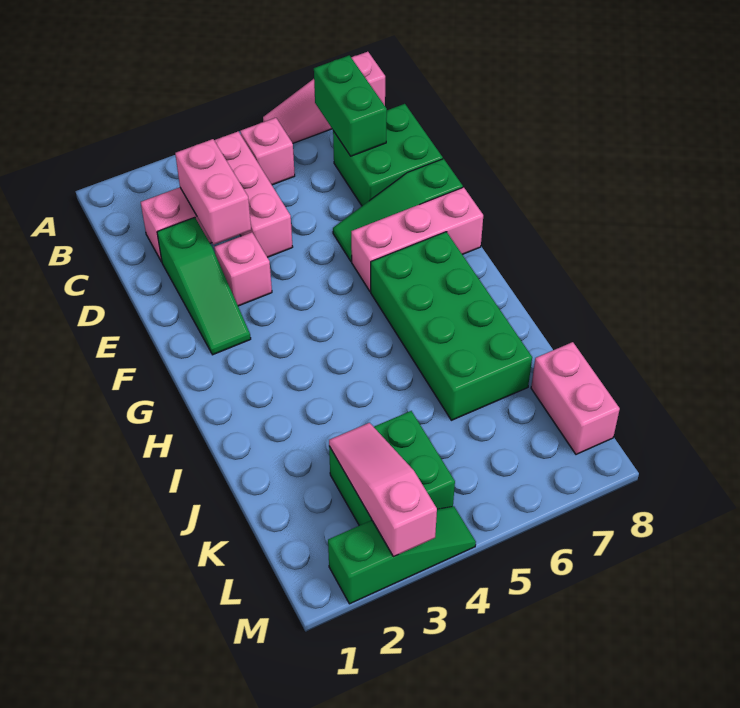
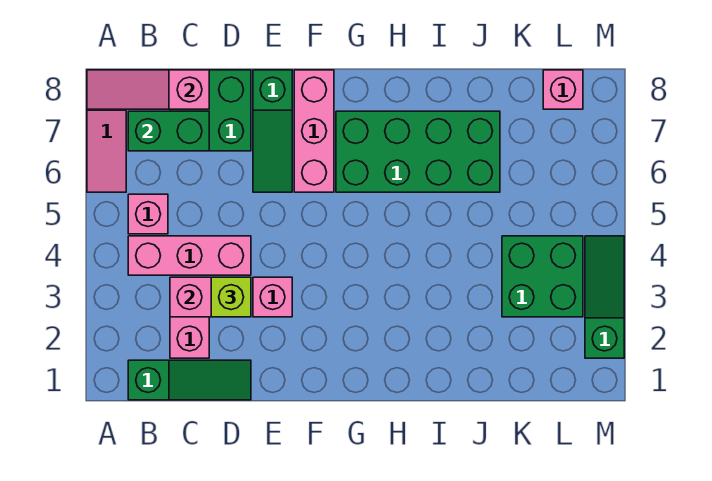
green slope D2:F2 level 1 top D -> green slope B1:D1 level 1 top B
none -> lime brick D3 level 3
pink slope K3:M3 level 2 top M -> pink slope A8:C8 level 2 top C
pink brick K8:L8 level 1 -> pink brick L8 level 1

